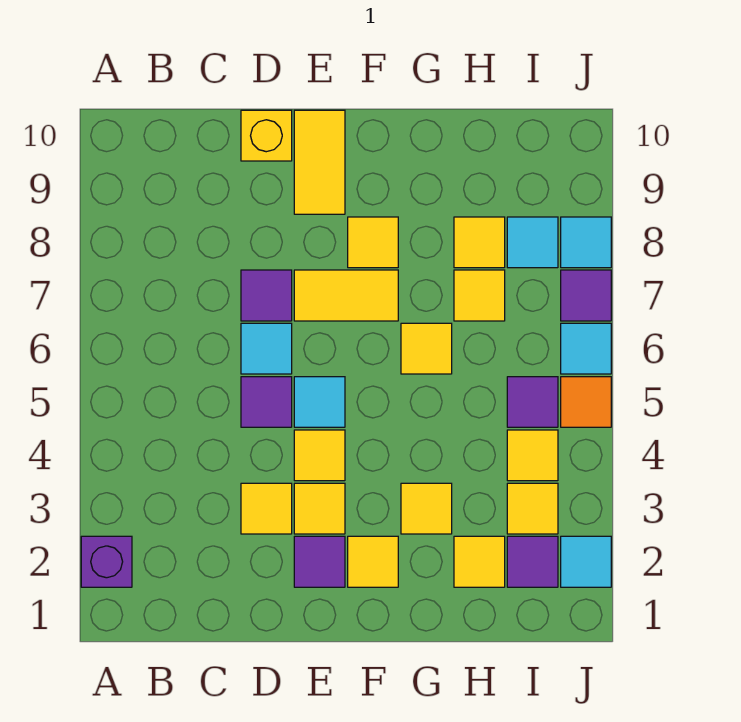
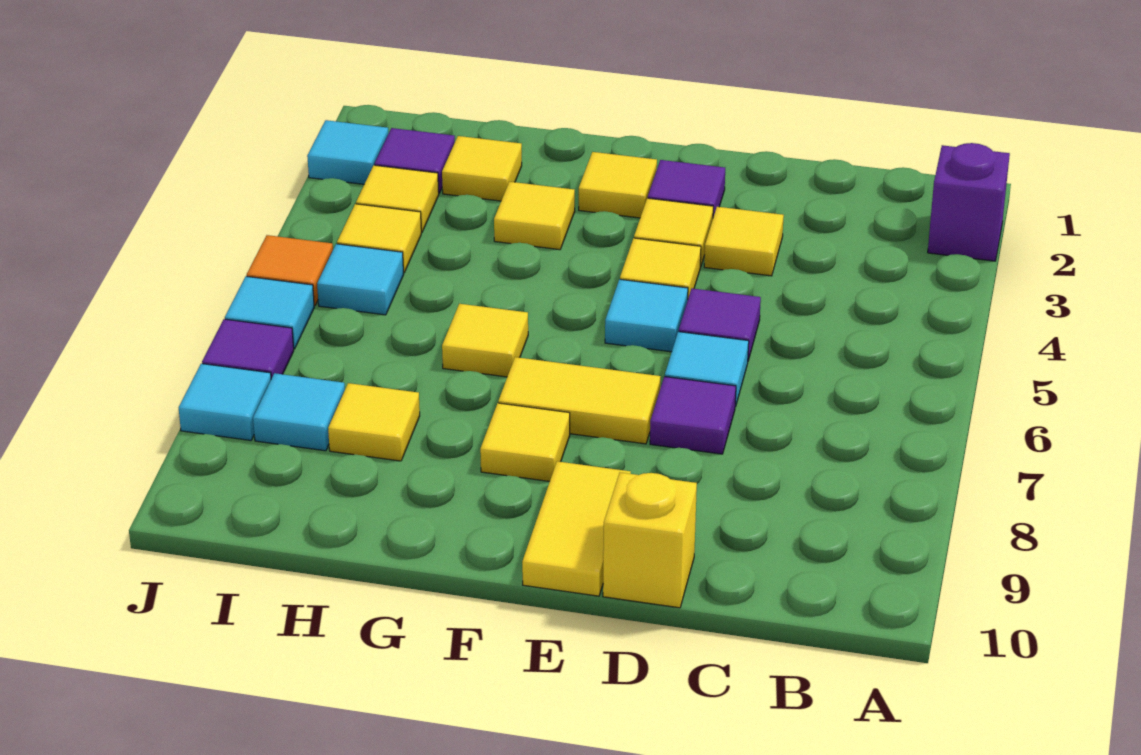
yellow tile H7 level 1 -> none
purple tile I5 level 1 -> cyan tile I5 level 1

